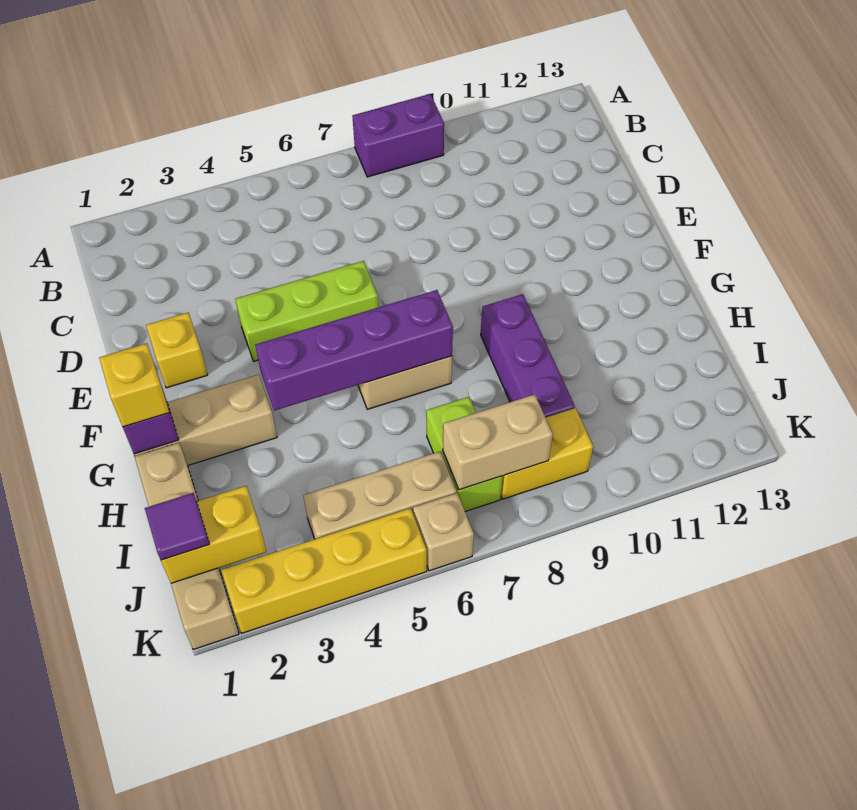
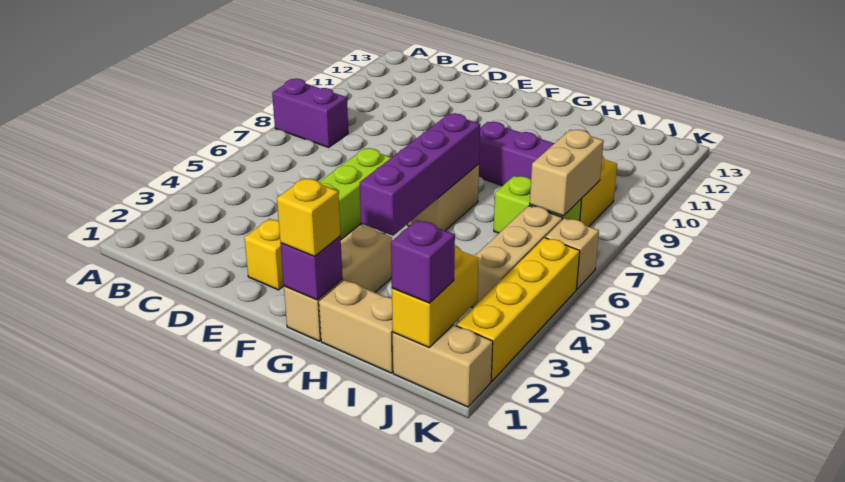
purple brick A8:A9 level 1 -> purple brick A8:B8 level 1
purple tile J1 level 3 -> purple brick J1 level 3

